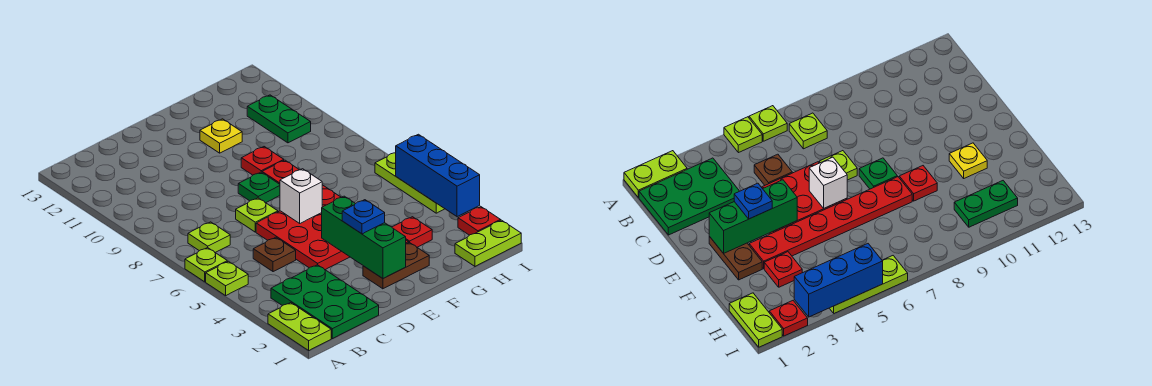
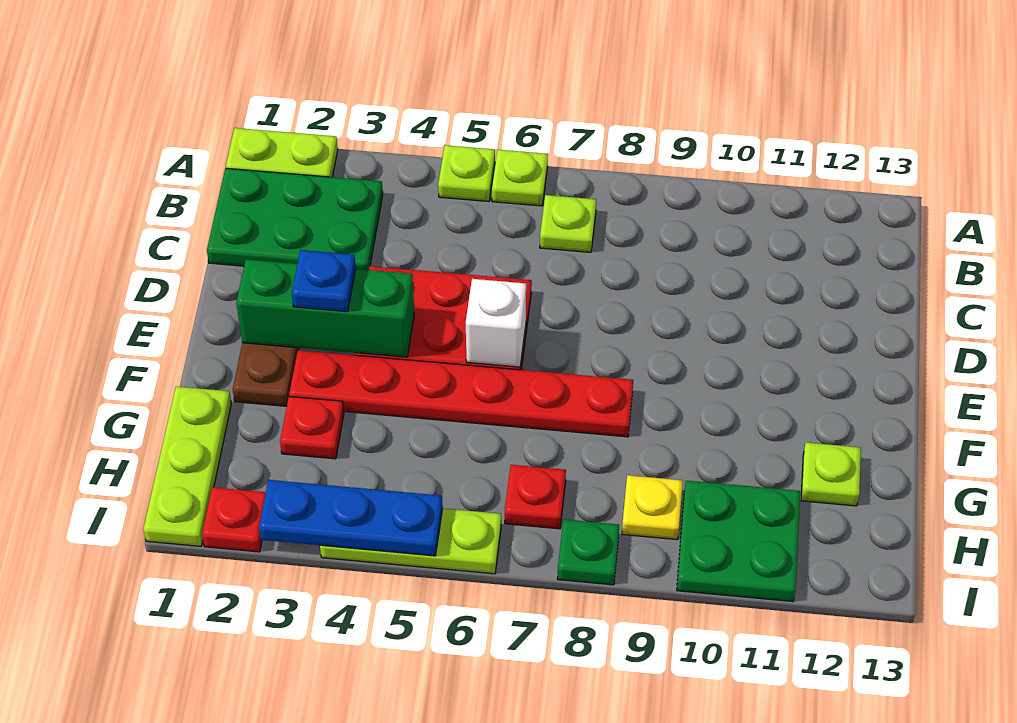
brown plate C5 level 1 -> none
lime plate D7 level 1 -> lime plate G12 level 1
green plate E8 level 1 -> green plate I8 level 1
red plate F9 level 1 -> red plate H7 level 1
yellow plate F11 level 1 -> yellow plate H9 level 1
lime plate H1:I1 level 1 -> lime plate G1:I1 level 1
green plate H10:H11 level 1 -> green plate H10:I11 level 1
blue brick I3:I5 level 2 -> blue plate I3:I5 level 2

